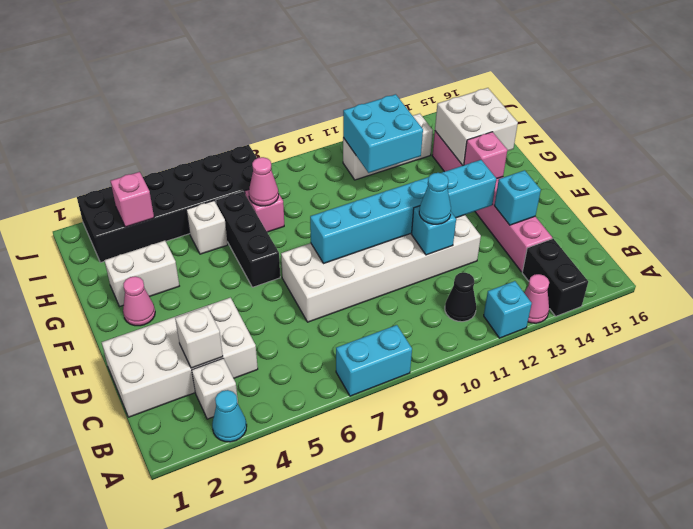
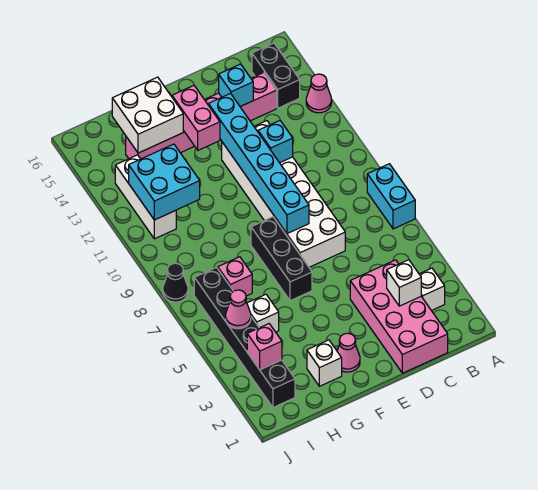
cyan cone A3 level 1 -> none
cyan brick A12 level 1 -> none
black brick A14:B14 level 1 -> black brick B14:B15 level 1
black cone B11 level 1 -> black cone J8 level 1
white brick C1:D4 level 1 -> pink brick C1:D4 level 1
cyan cone D11 level 3 -> none
black brick F6:H6 level 1 -> black brick F6:F8 level 1
pink brick F14 level 2 -> pink brick F13:F14 level 2
white brick G2:G3 level 1 -> white brick G2 level 1
pink cone H7 level 2 -> pink cone I5 level 2
black brick I2:J7 level 1 -> black brick I2:I7 level 1

